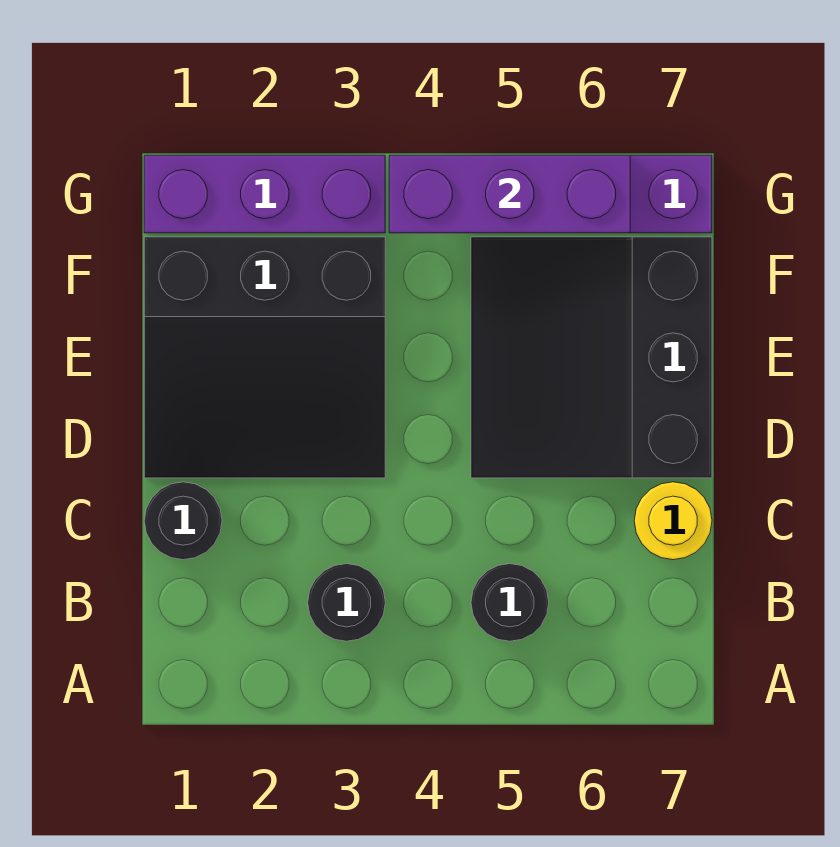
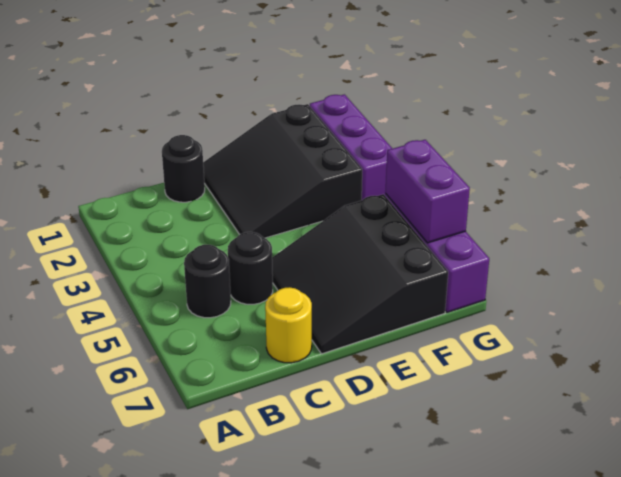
black round brick B3 level 1 -> black round brick C5 level 1
black slope D5:F7 level 1 top 7 -> black slope D5:F7 level 1 top F
purple brick G4:G6 level 2 -> purple brick G5:G6 level 2

